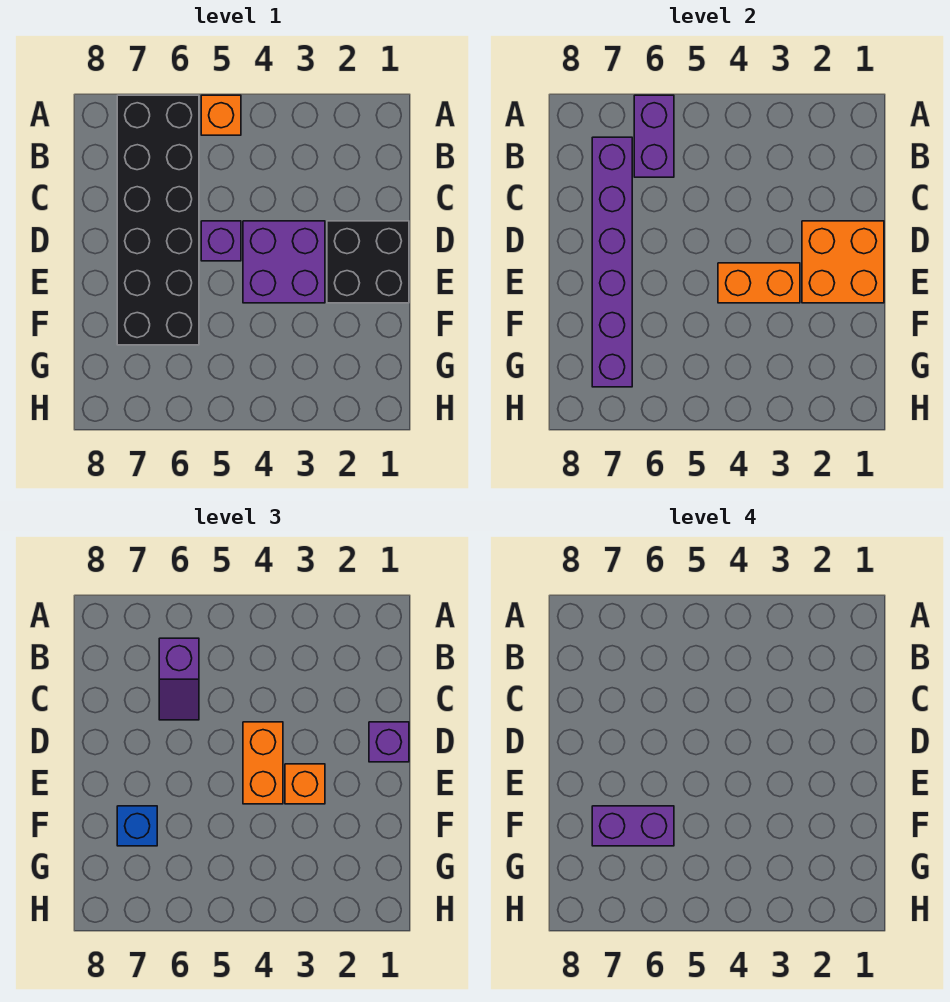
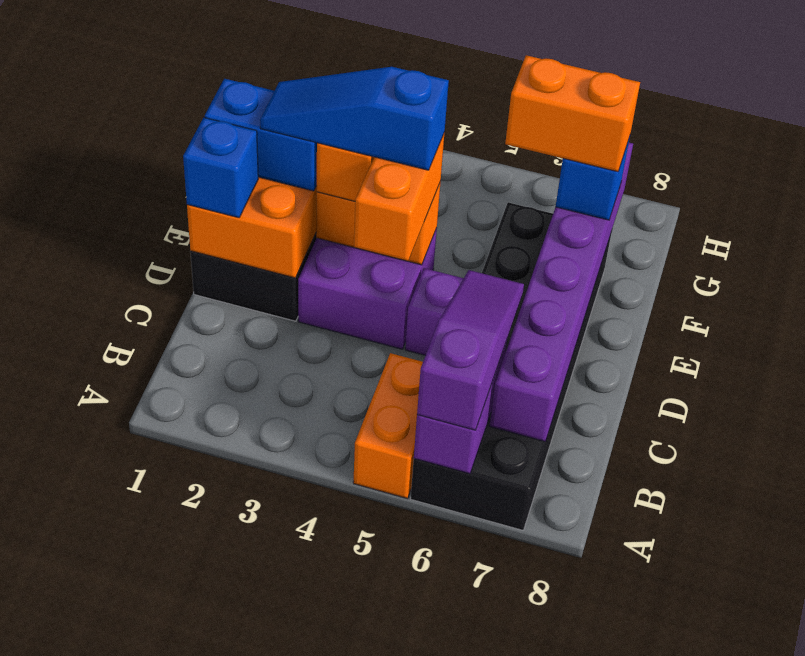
orange brick A5 level 1 -> orange brick A5:B5 level 1
purple slope B6:C6 level 3 top B -> purple slope A6:C6 level 3 top A
purple brick D1 level 3 -> blue brick D1 level 3
none -> blue brick E1:E2 level 3
none -> blue slope E2:E4 level 4 top 4
purple brick F6:F7 level 4 -> orange brick F6:F7 level 4

